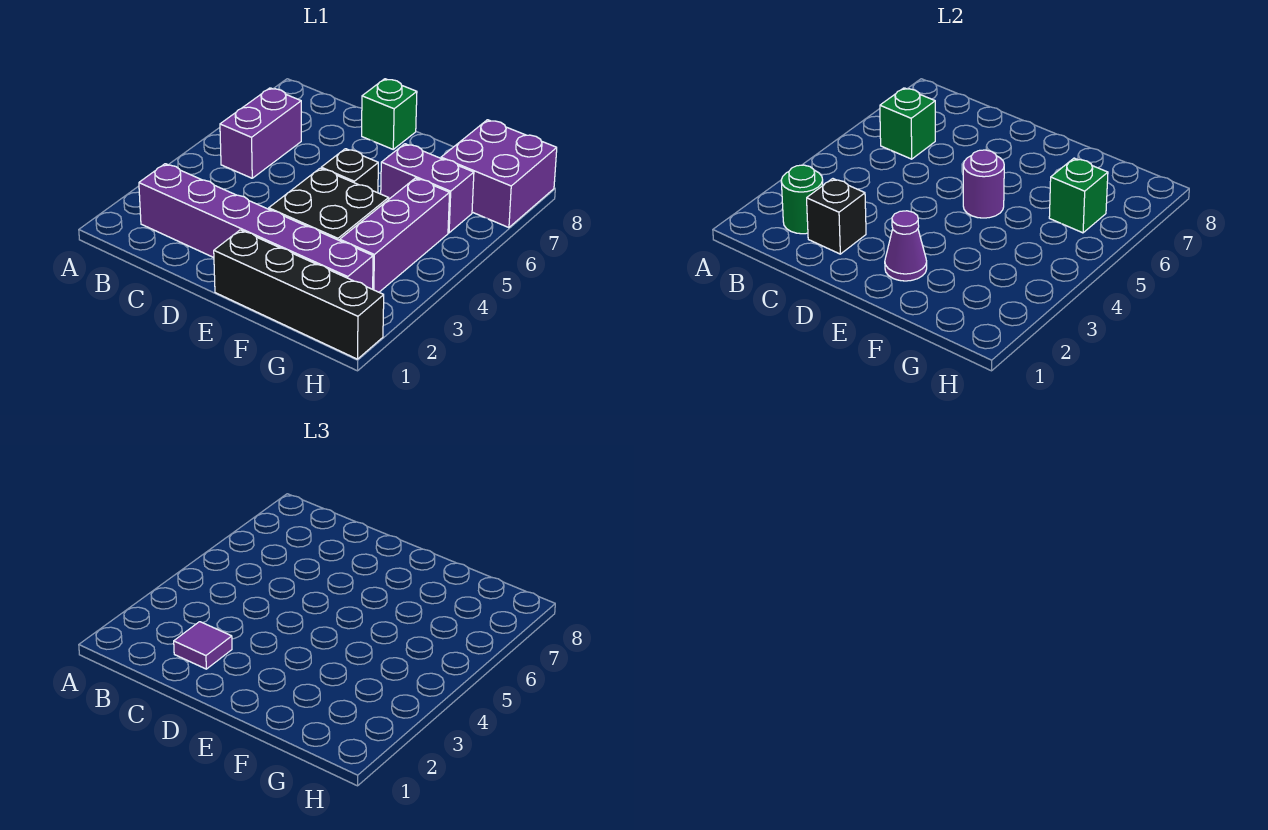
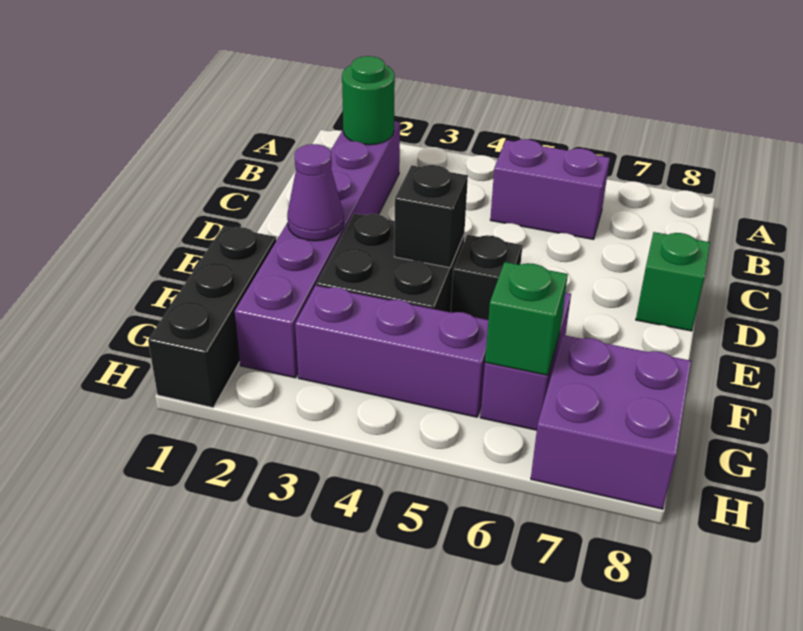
green brick B6 level 2 -> none
black brick C2 level 2 -> black brick E4 level 2
purple tile C2 level 3 -> none
black brick E1:H1 level 1 -> black brick F1:H1 level 1
purple round brick E5 level 2 -> none

